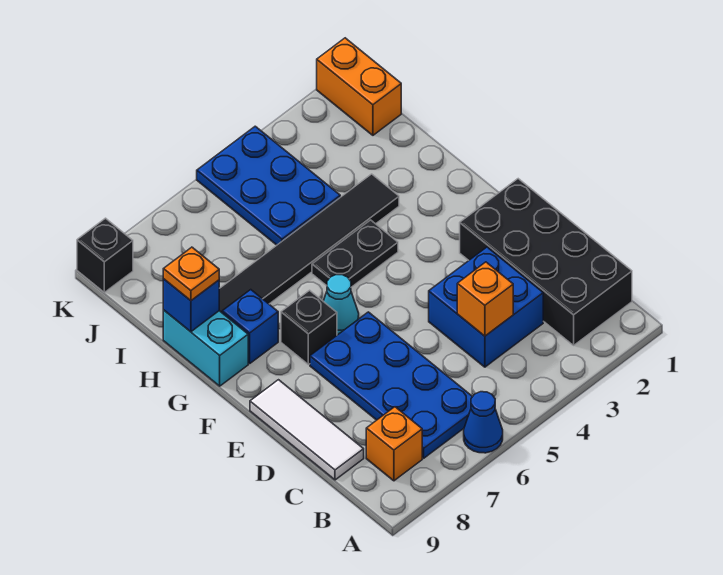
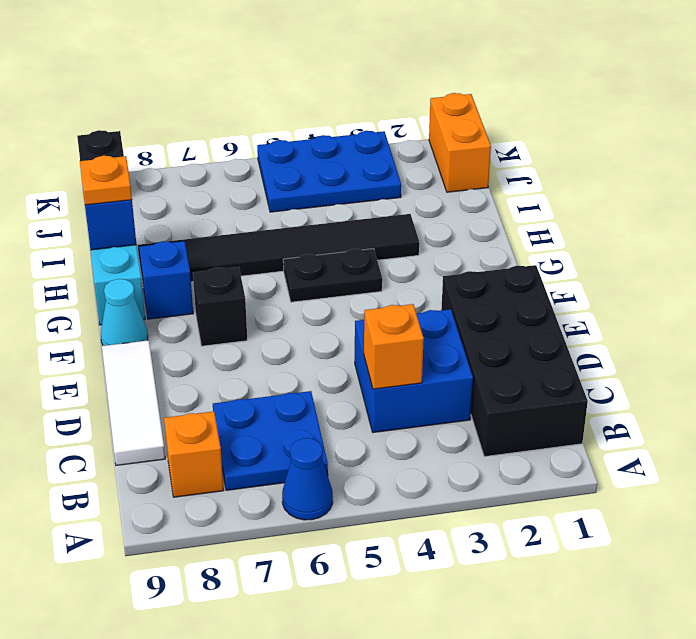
blue plate B6:E7 level 1 -> blue plate B6:C7 level 1
cyan cone F6 level 1 -> cyan cone F9 level 1
blue plate I4:K5 level 1 -> blue plate J3:K5 level 1

